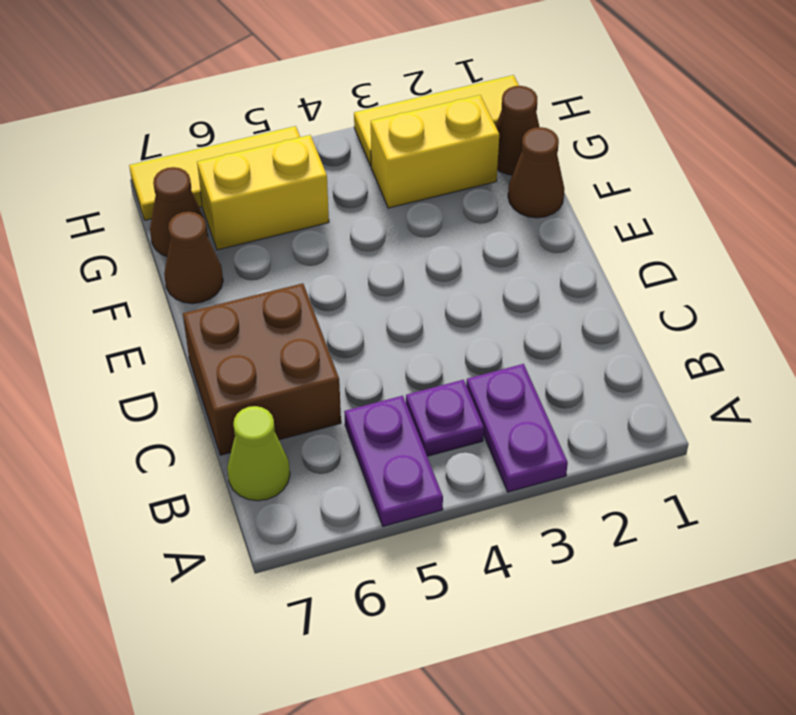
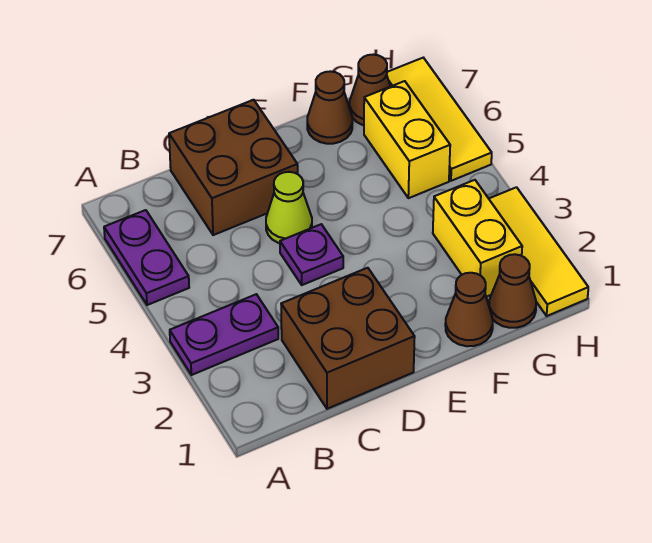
purple plate A5:B5 level 1 -> purple plate A5:A6 level 1
purple plate B4 level 1 -> purple plate D4 level 1
lime cone B7 level 1 -> lime cone D5 level 1
none -> brown brick C1:D2 level 1

